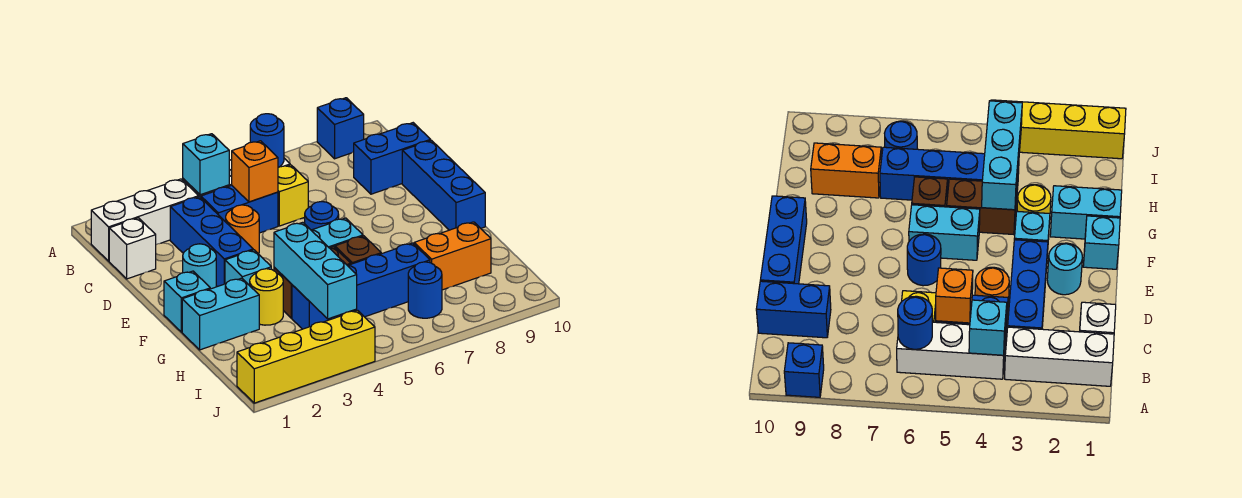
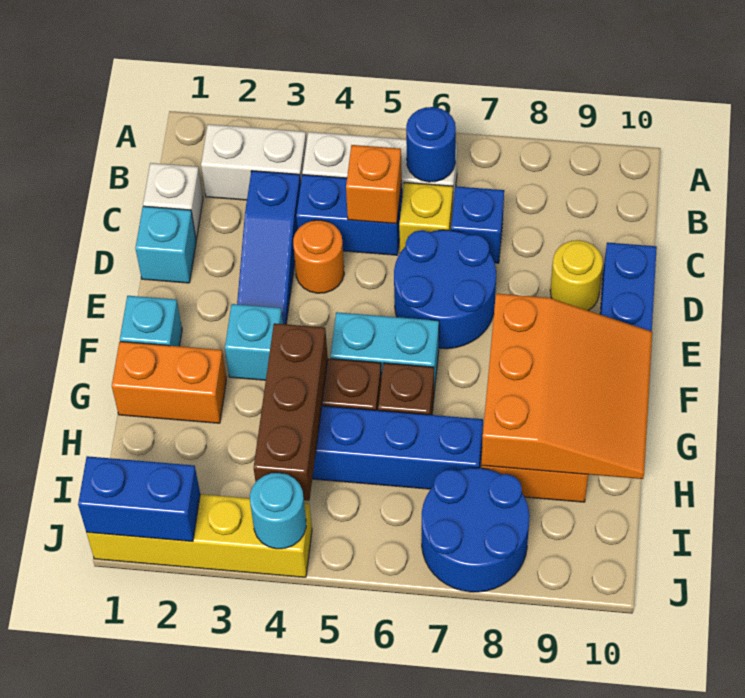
blue brick A9 level 1 -> blue brick C7 level 1
white brick B1:B3 level 1 -> white brick B2:B3 level 1
cyan brick B4 level 2 -> cyan brick D1 level 1
blue brick C3:E3 level 1 -> blue slope C3:E3 level 1 top C
blue brick C9:C10 level 1 -> blue brick J1:J2 level 2
cyan round brick E2 level 1 -> cyan round brick J4 level 2
blue round brick E6 level 1 -> blue round brick D6:E7 level 1
none -> orange slope F8:H10 level 2 top 8
cyan brick G1:G2 level 1 -> orange brick G1:G2 level 1
yellow round brick G3 level 1 -> yellow round brick D9 level 1
cyan brick G4:I4 level 2 -> brown brick G4:I4 level 2
blue round brick I7 level 1 -> blue round brick I7:J8 level 1

